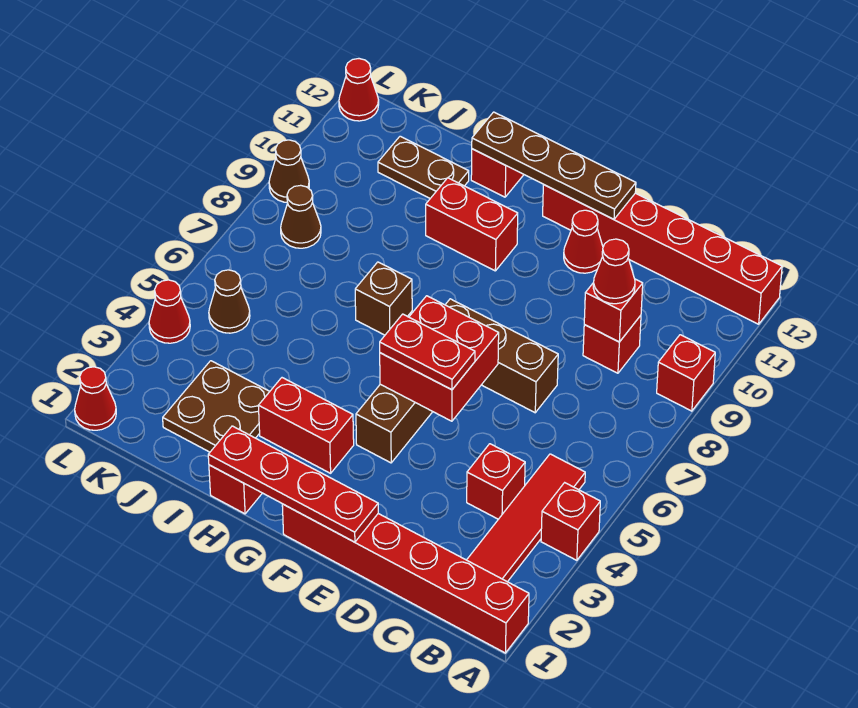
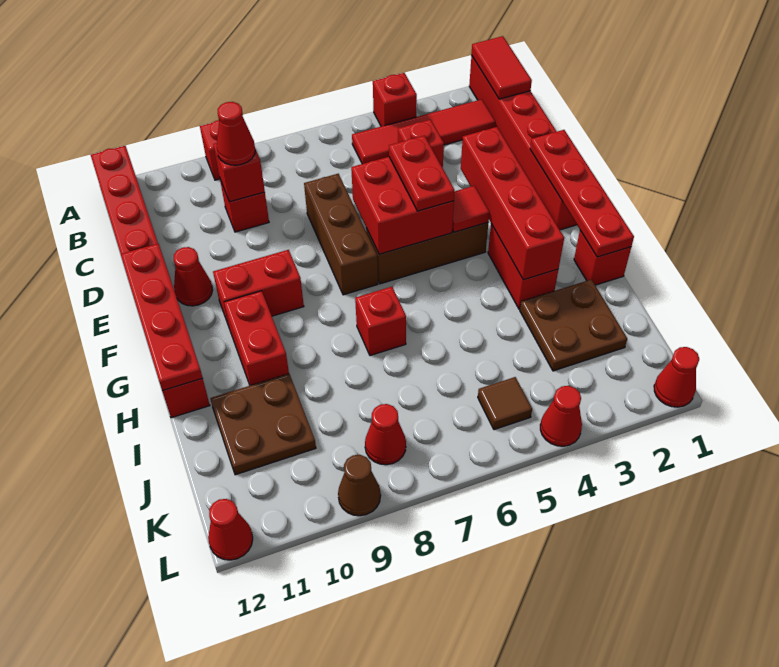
none -> red tile A1:B1 level 2
none -> red brick E3:H3 level 2
brown plate E12:H12 level 2 -> red plate E12:H12 level 2
none -> red tile F4 level 2
none -> red brick F9:F10 level 1
brown brick H7 level 1 -> red brick H7 level 1
brown plate I11:J11 level 1 -> brown plate I10:J11 level 1
brown cone K5 level 1 -> brown tile K5 level 1
brown cone K8 level 1 -> red cone K8 level 1

